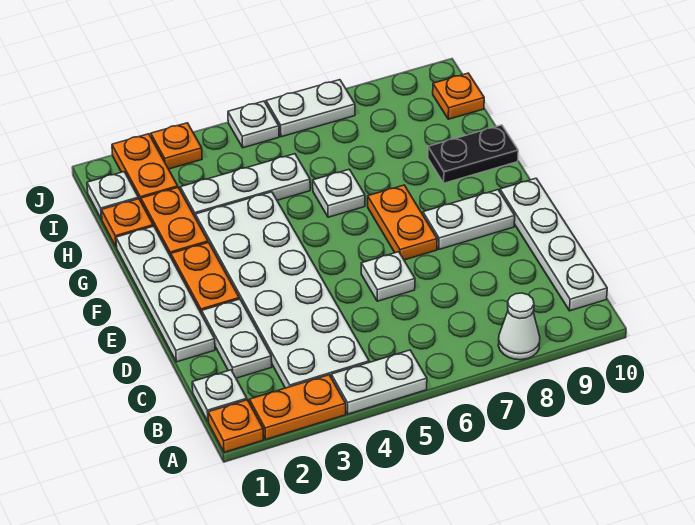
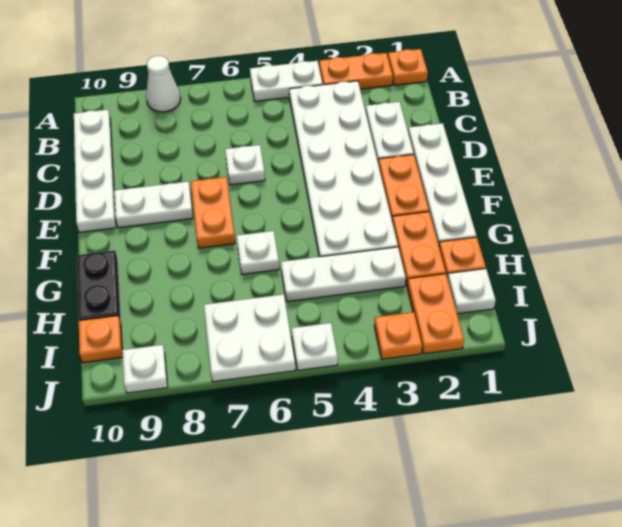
white plate B1 level 1 -> white plate J9 level 1
black plate G9:G10 level 1 -> black plate G10:H10 level 1
white plate J6:J7 level 1 -> white plate I6:J7 level 1

